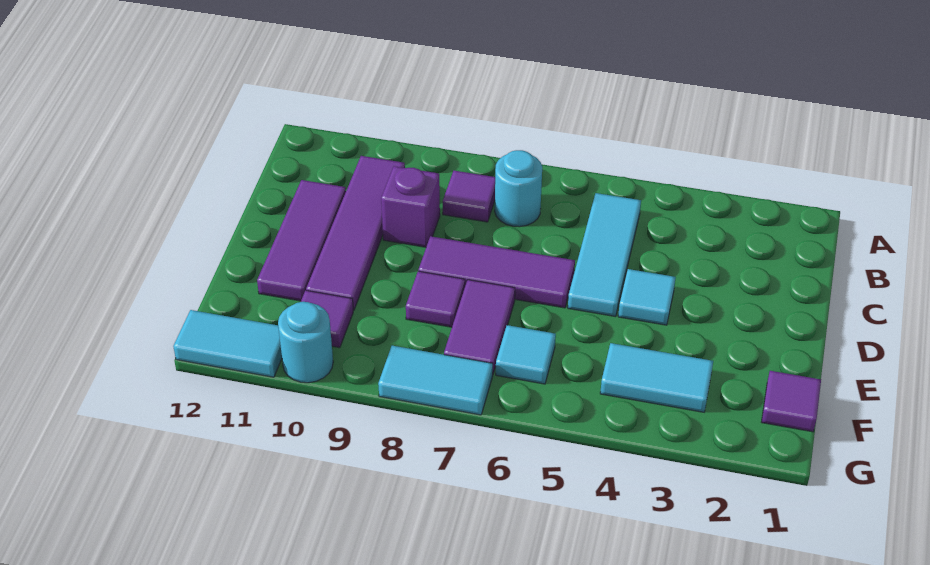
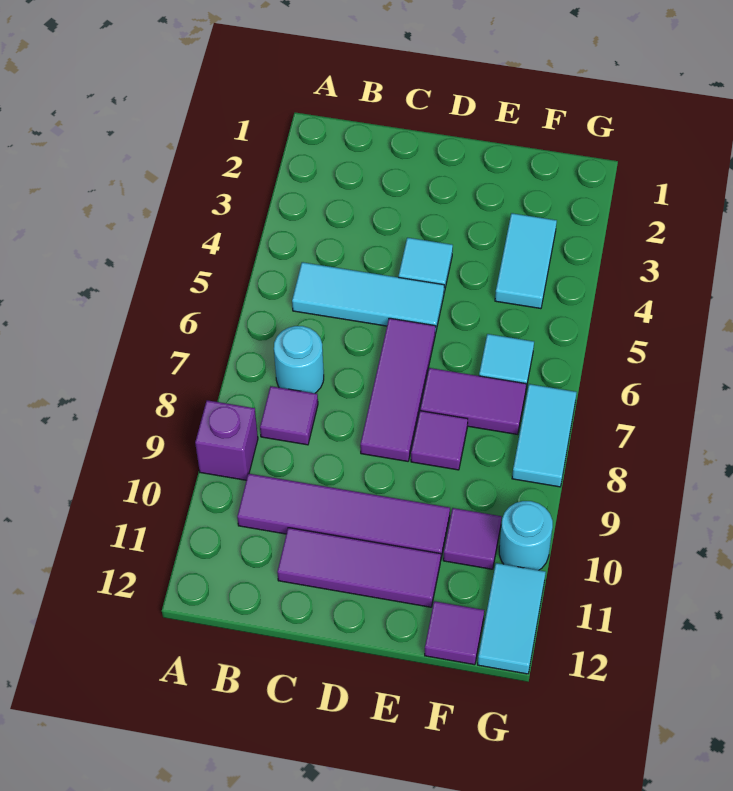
purple brick C9 level 1 -> purple brick A9 level 1
purple tile F1 level 1 -> purple tile F12 level 1

